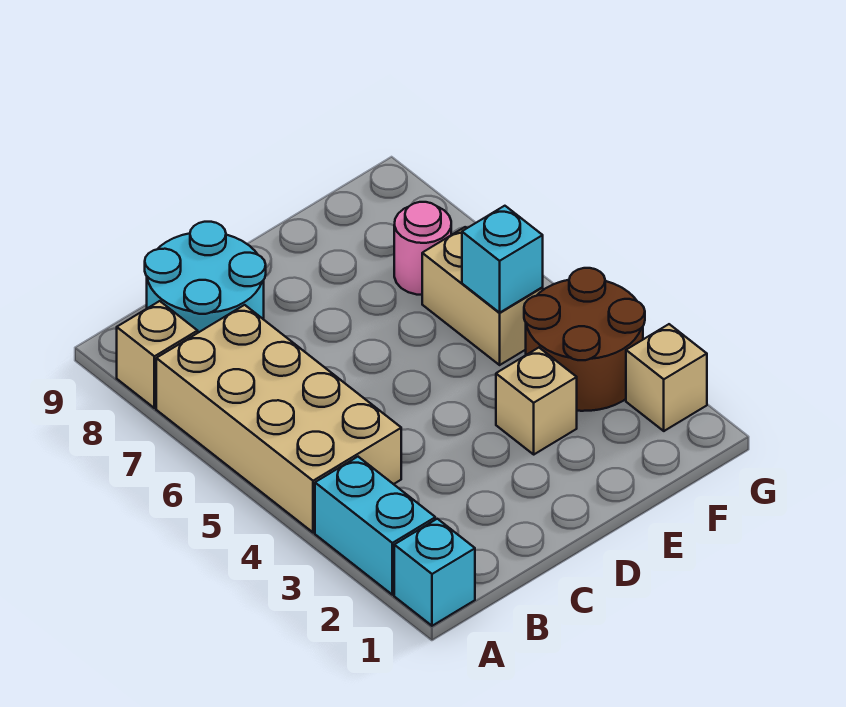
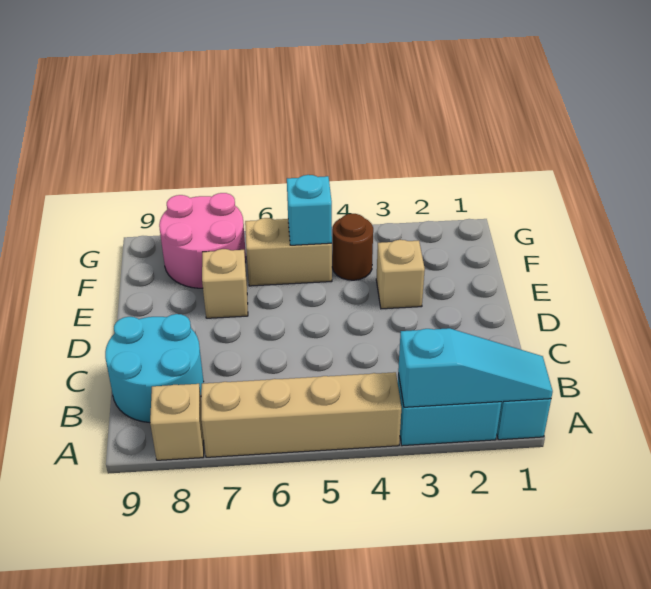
none -> cyan slope A1:A3 level 2 top 3
tan brick A4:B7 level 1 -> tan brick A4:A7 level 1
brown round brick F3:G4 level 1 -> brown round brick F4 level 1
pink round brick F7 level 1 -> pink round brick F7:G8 level 1
tan brick G2 level 1 -> tan brick E7 level 1

